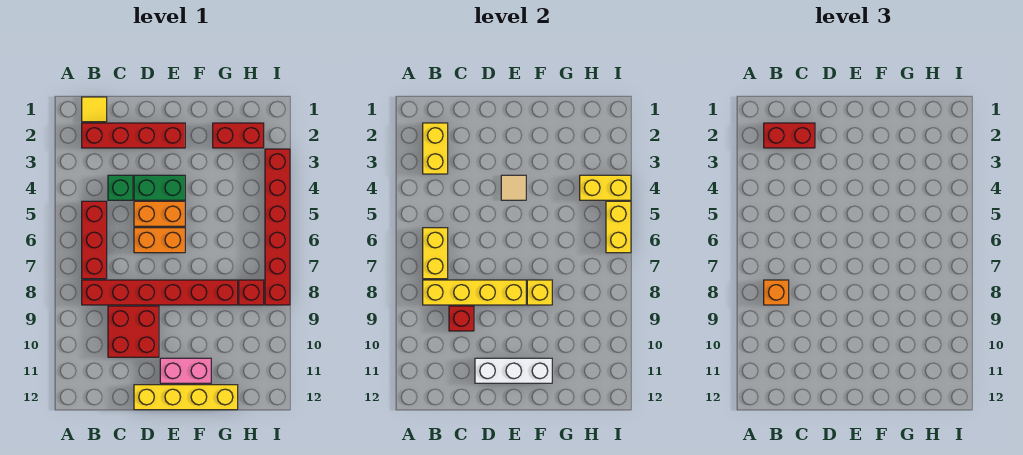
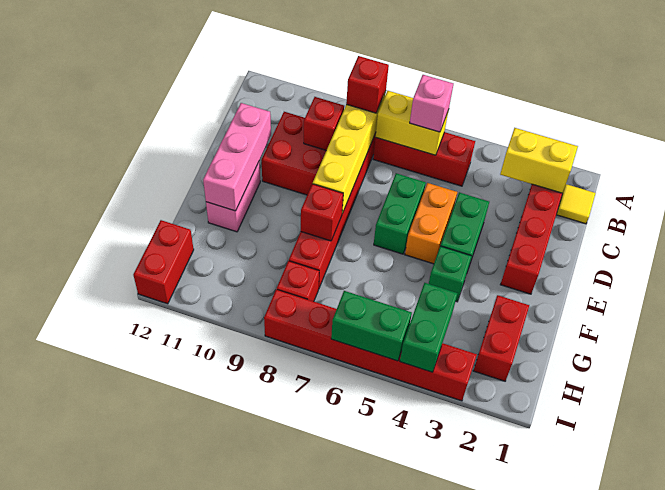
red brick B2:C2 level 3 -> red brick H12:I12 level 1
none -> pink brick B6 level 3
orange brick B8 level 3 -> red brick B8 level 3
green brick C4 level 1 -> green brick F4 level 1
orange brick D6:E6 level 1 -> green brick D6:E6 level 1
white brick D11:F11 level 2 -> pink brick D11:F11 level 2
yellow brick D12:G12 level 1 -> none
tan tile E4 level 2 -> none
yellow brick F8 level 2 -> red brick F8 level 2
yellow brick H4:I4 level 2 -> green brick H4:I4 level 2
yellow brick I5:I6 level 2 -> green brick I5:I6 level 2

